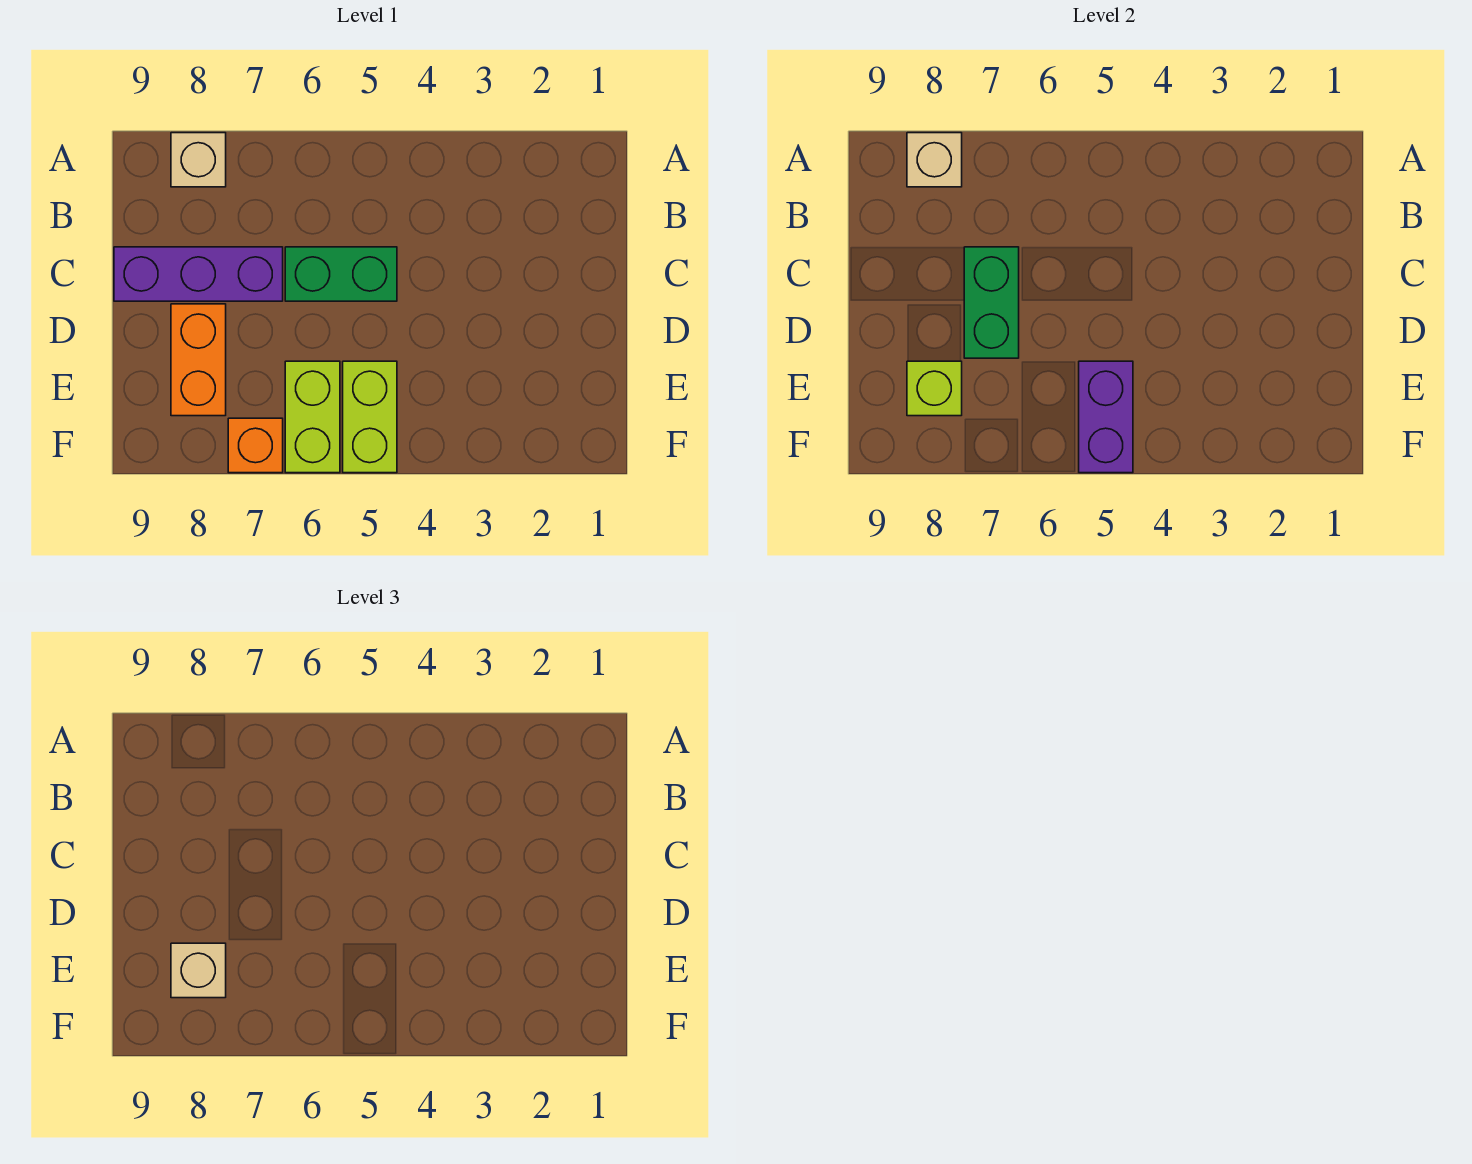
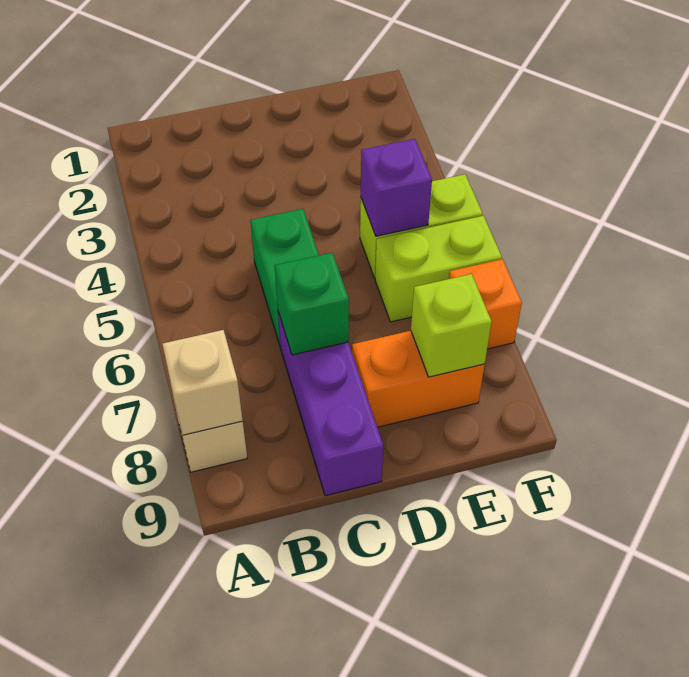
green brick C7:D7 level 2 -> green brick C7 level 2
purple brick E5:F5 level 2 -> purple brick E5 level 2
tan brick E8 level 3 -> none

